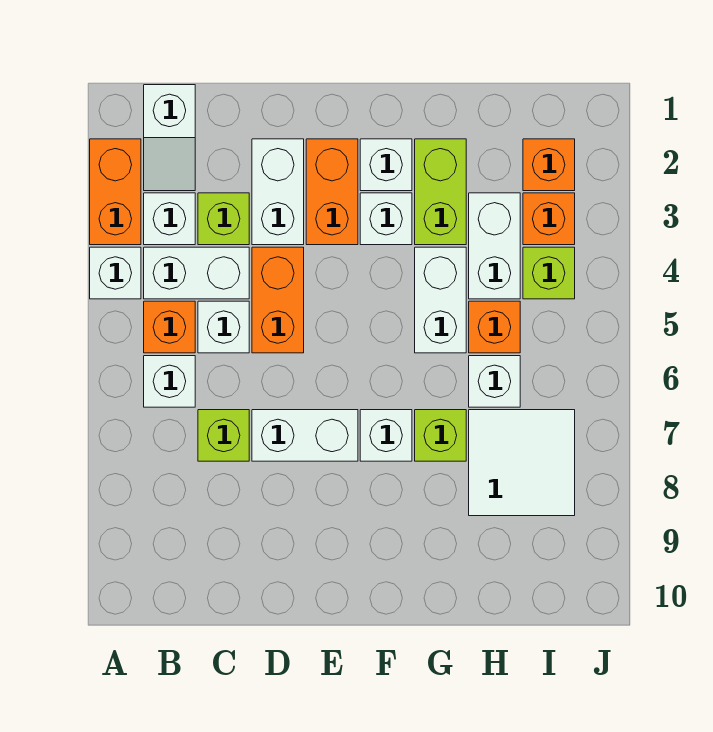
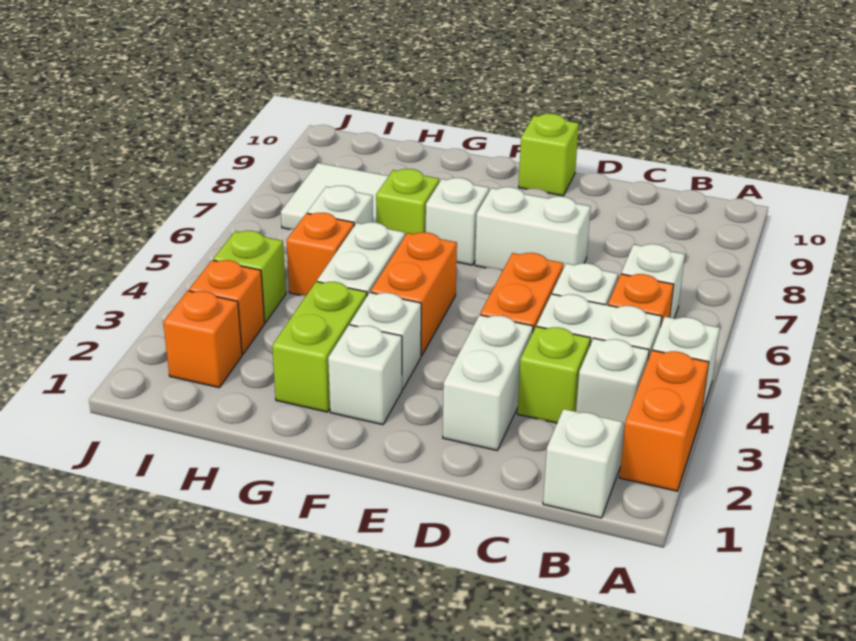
lime brick C7 level 1 -> lime brick E10 level 1
orange brick E2:E3 level 1 -> orange brick F4:F5 level 1
white brick H3:H4 level 1 -> none

